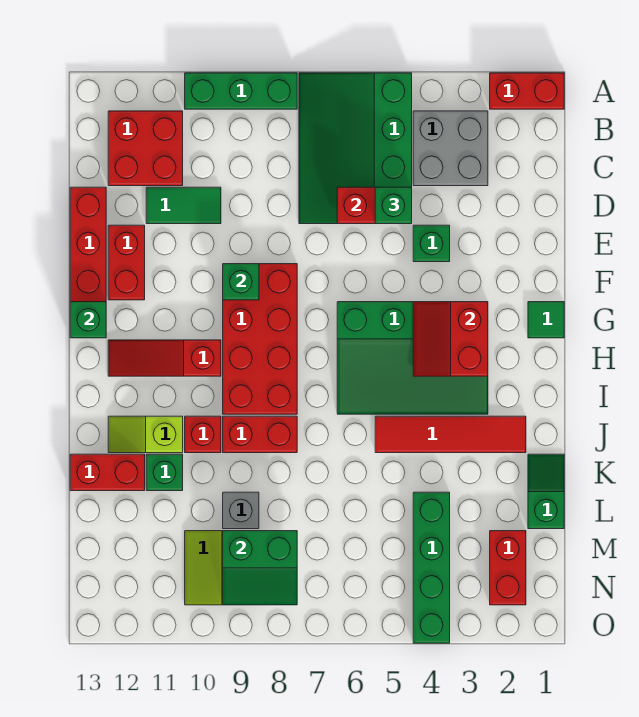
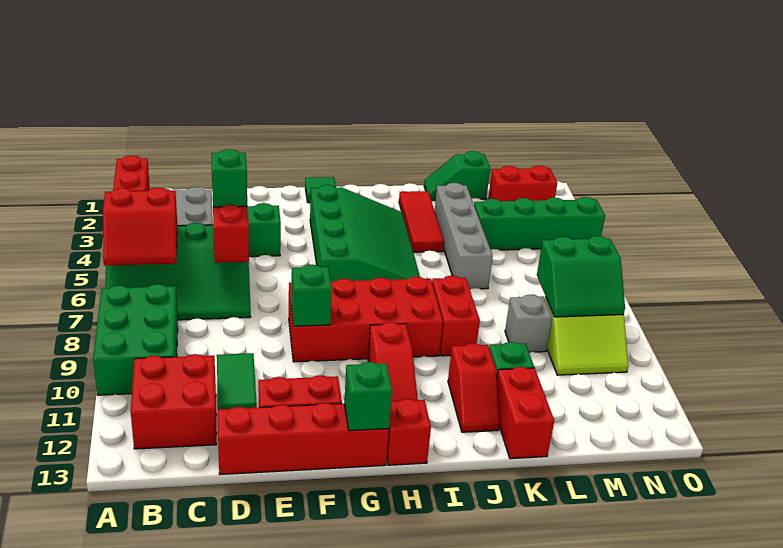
green brick A8:A10 level 1 -> green brick A8:B10 level 1
red slope G3:H4 level 2 top 3 -> red slope A5:B6 level 2 top 5
red tile J2:J5 level 1 -> red tile J2:J4 level 1
red brick J10 level 1 -> red brick H13 level 1
lime slope J11:J12 level 1 top 11 -> red slope J11:J12 level 1 top 11
none -> grey brick K3:K6 level 1
green slope M8:N9 level 2 top M -> green slope M8:N9 level 2 top 8

